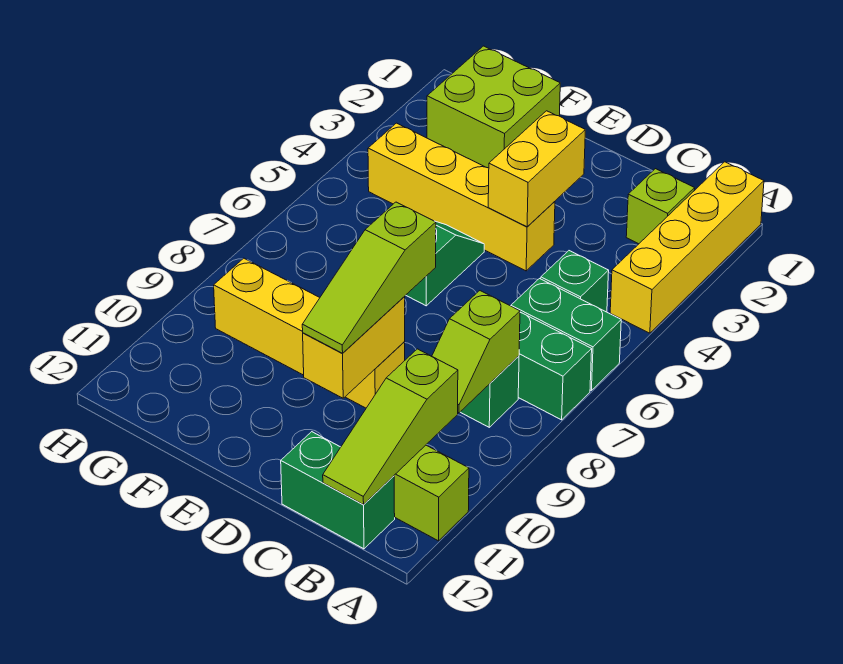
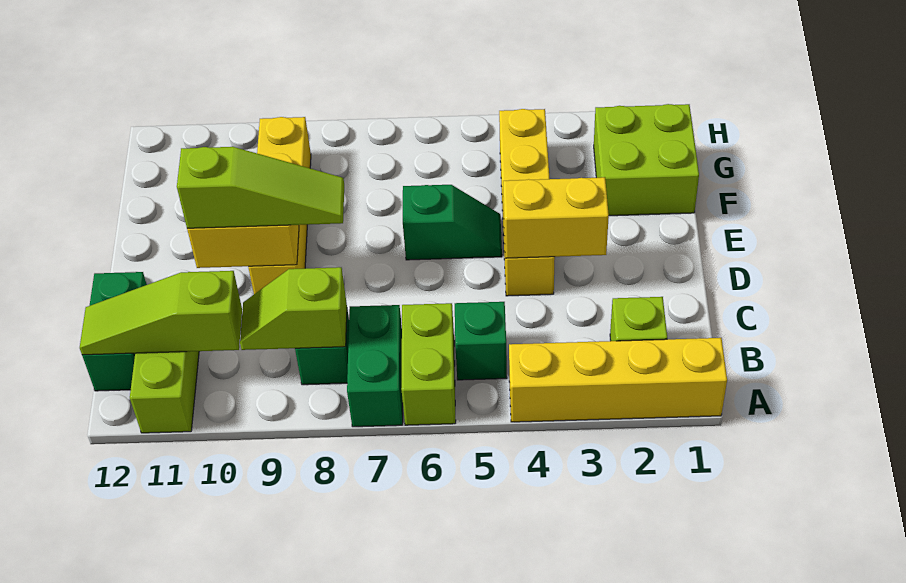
green brick A6:B6 level 1 -> lime brick A6:B6 level 1
lime slope D8:D10 level 3 top 8 -> lime slope D8:D10 level 3 top 10

